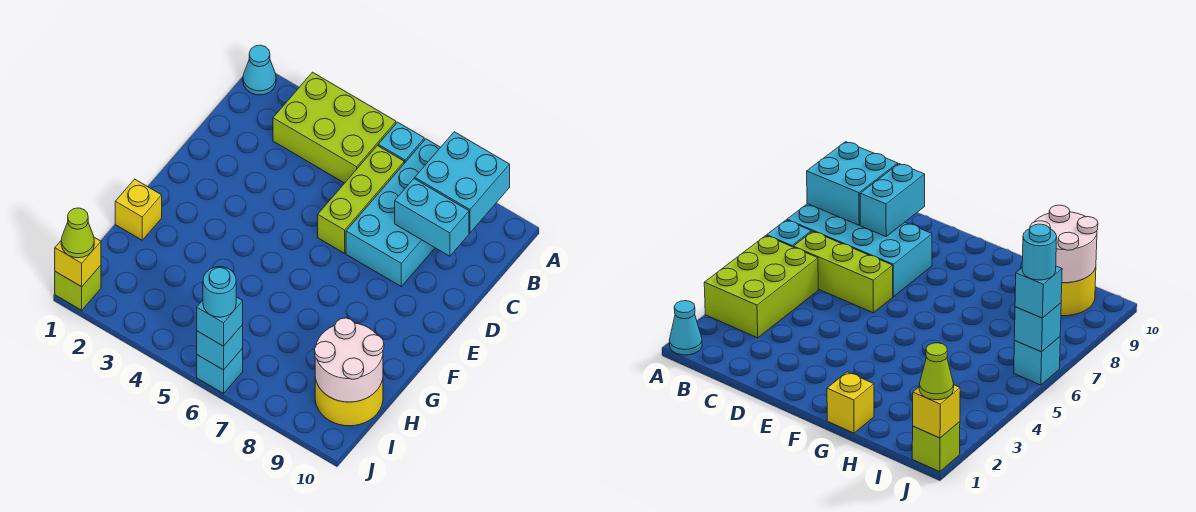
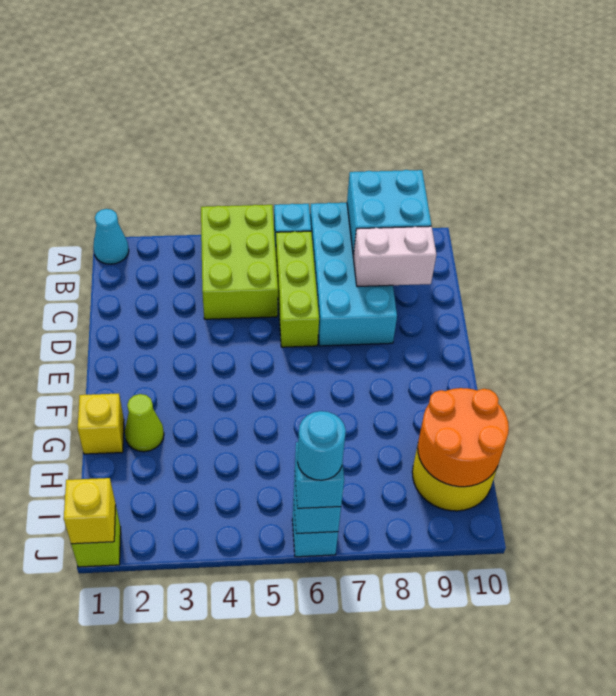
lime brick A3:B5 level 1 -> lime brick A4:C5 level 1
cyan brick C8:C9 level 2 -> white brick C8:C9 level 2
white round brick H9:I10 level 2 -> orange round brick H9:I10 level 2
lime cone J1 level 3 -> lime cone G2 level 1

